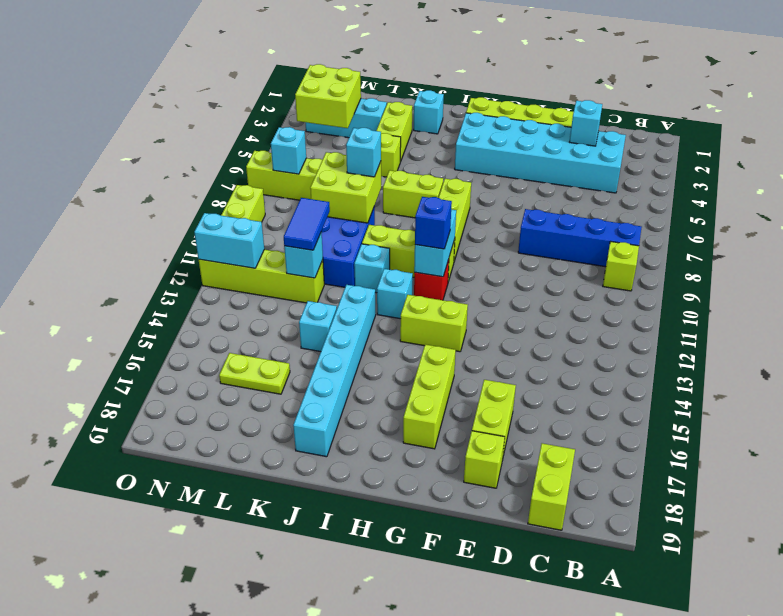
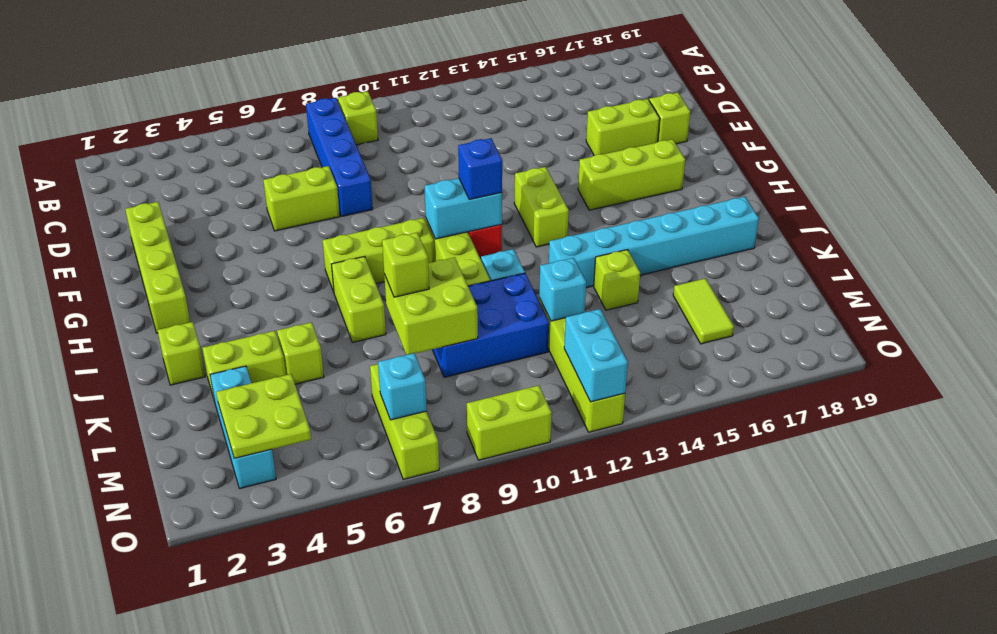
cyan brick C3:H4 level 1 -> none
lime brick C18:C19 level 1 -> lime brick E6:E7 level 1
cyan brick D3 level 2 -> none
cyan brick I12 level 1 -> none
cyan brick J2 level 1 -> lime brick J2 level 1
cyan brick K8 level 3 -> lime brick K8 level 3
cyan brick K14 level 1 -> lime brick K14 level 1
blue tile L11:L12 level 3 -> none
lime plate L16:M16 level 1 -> lime tile L16:M16 level 1
lime brick M3:N4 level 2 -> lime plate M3:N4 level 2

